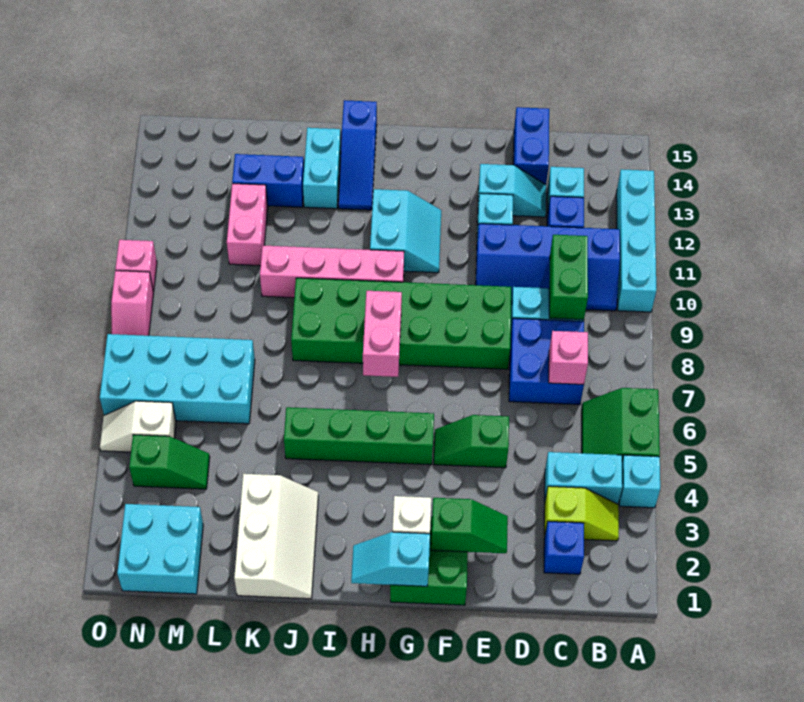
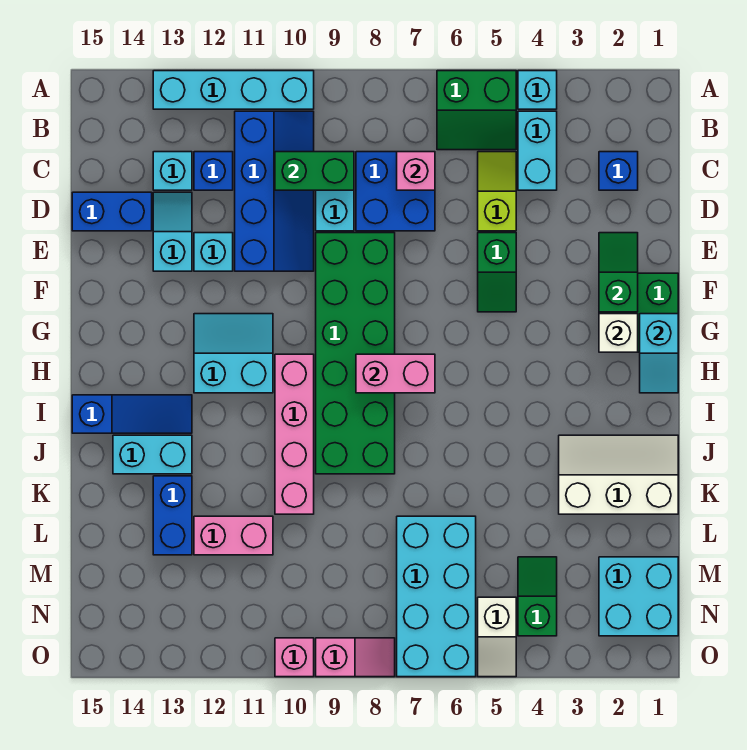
lime slope B3:C3 level 1 top C -> lime slope C5:D5 level 1 top D
green brick G5:J5 level 1 -> none

